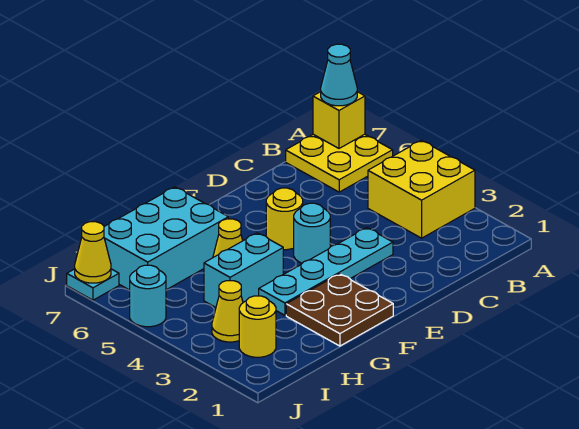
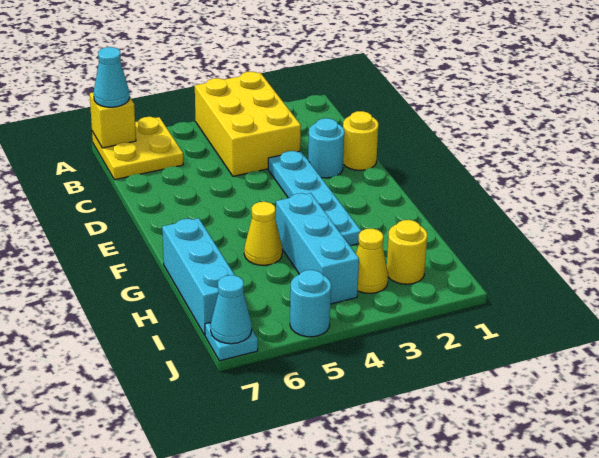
yellow brick A3:B4 level 1 -> yellow brick A3:C4 level 1
cyan round brick E4 level 1 -> cyan round brick D2 level 1
yellow round brick E5 level 1 -> yellow round brick D1 level 1
brown plate F1:G2 level 1 -> none
cyan brick G4:H4 level 1 -> cyan brick G4:I4 level 1
cyan brick G6:I7 level 1 -> cyan brick G7:I7 level 1
yellow cone J7 level 2 -> cyan cone J7 level 2

